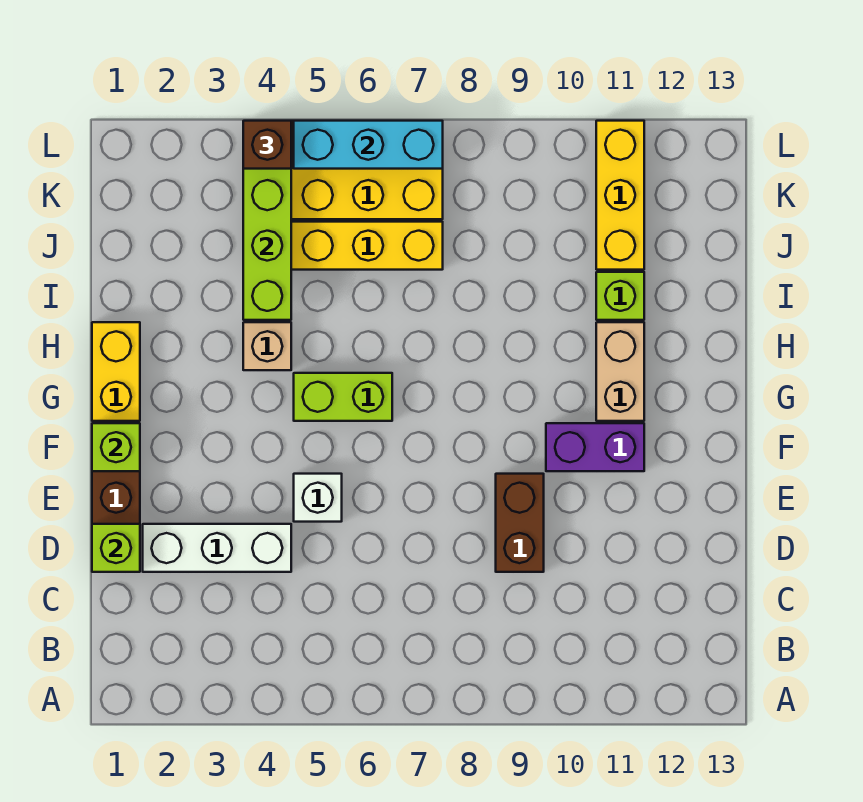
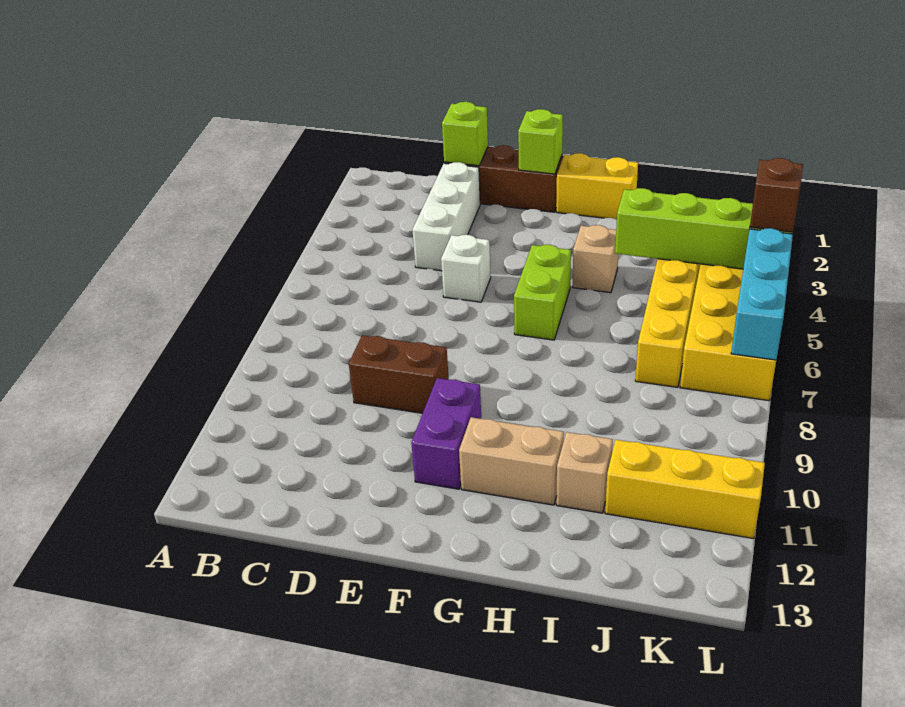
lime brick I11 level 1 -> tan brick I11 level 1

